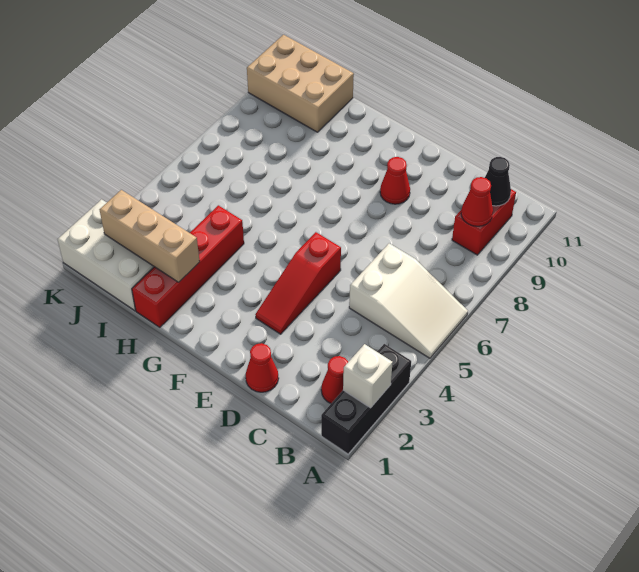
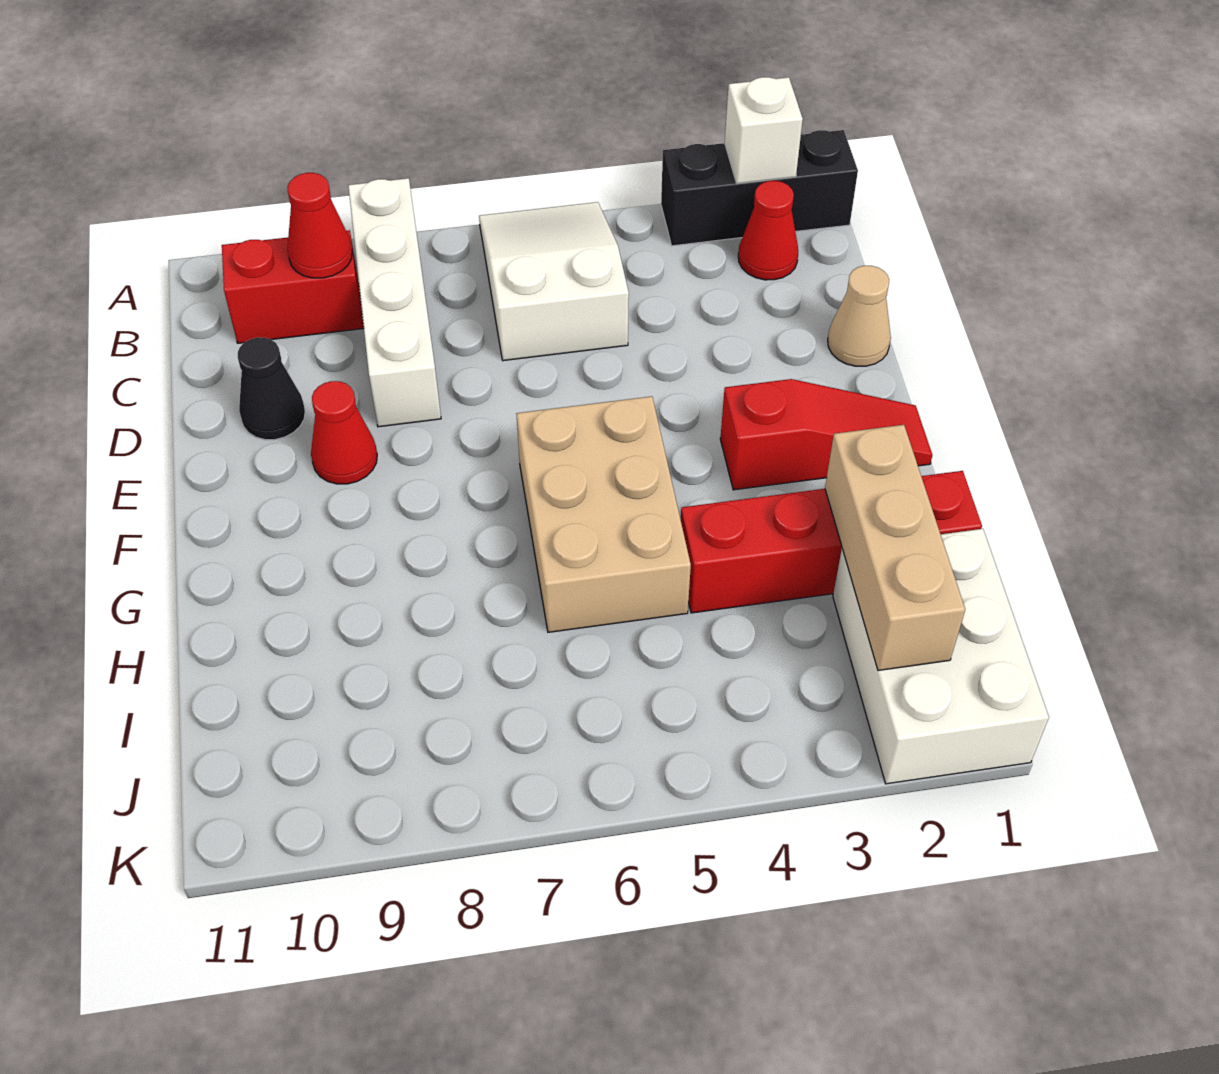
none -> white brick A8:D8 level 1
black cone B10 level 2 -> black cone D10 level 1
red cone D1 level 1 -> tan cone D1 level 1
red slope E3:E5 level 1 top 5 -> red slope F1:F3 level 1 top 3
tan brick I10:K11 level 1 -> tan brick F5:H6 level 1

